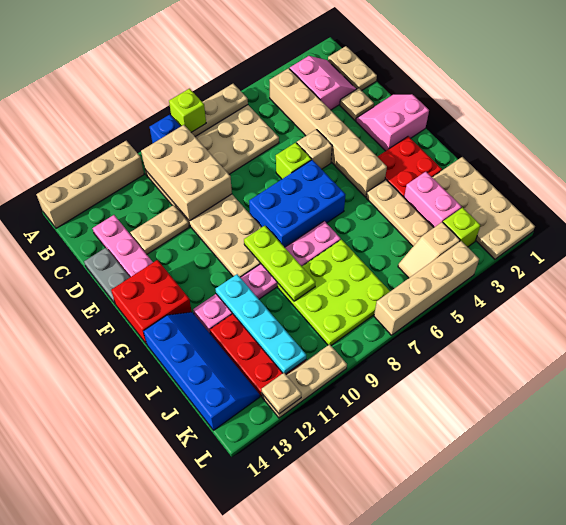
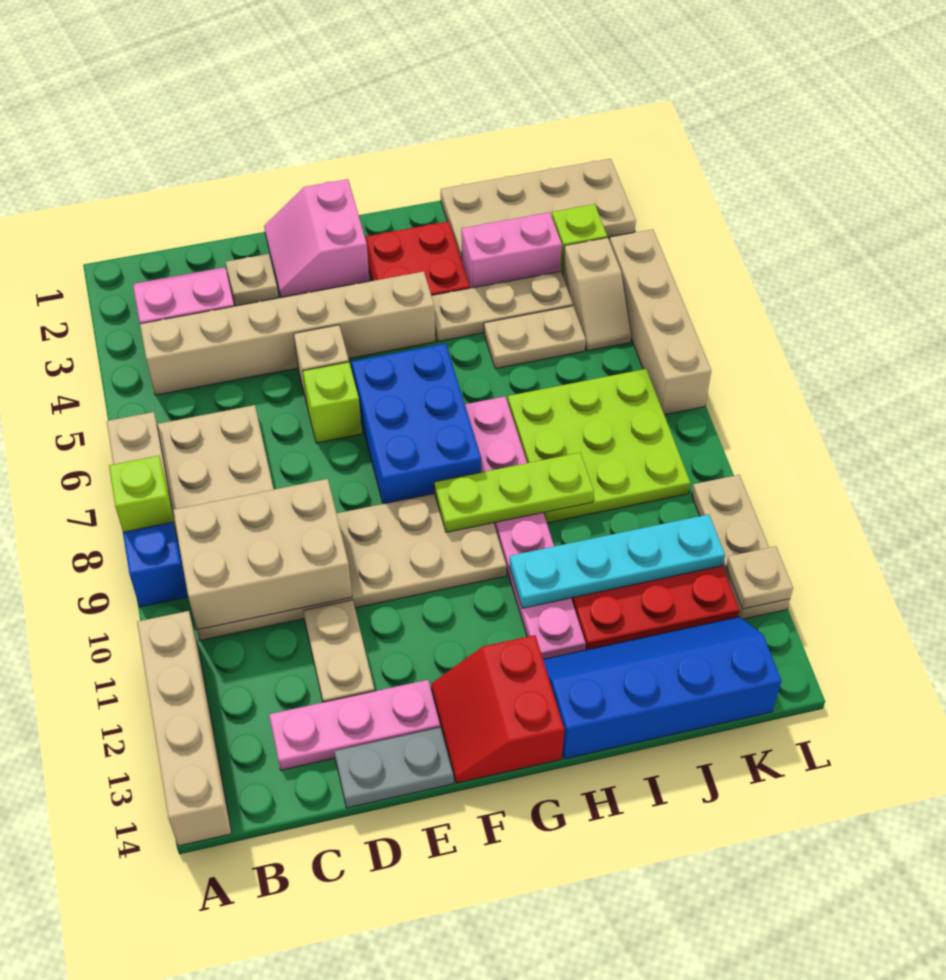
tan plate B1:C1 level 1 -> tan plate I5:J5 level 1
red brick F13:G14 level 1 -> red slope F13:G14 level 1 top G

